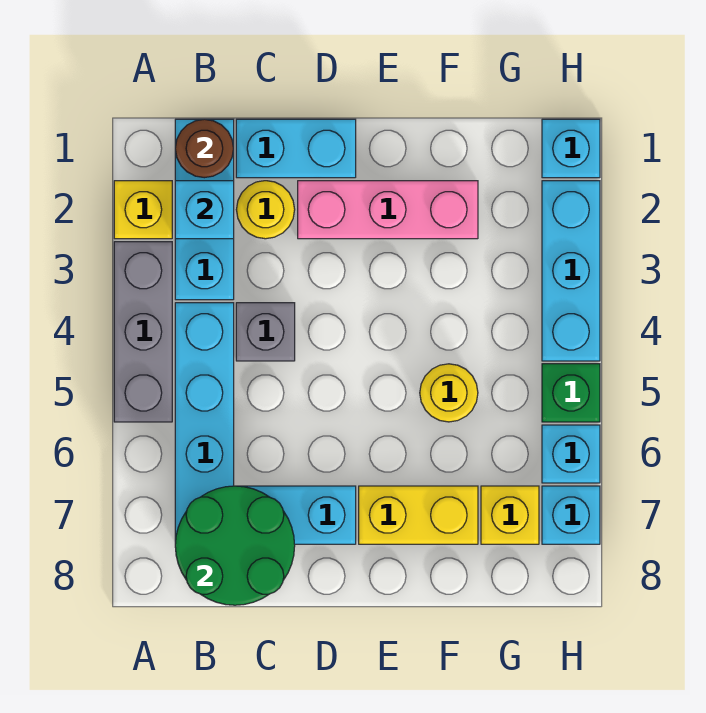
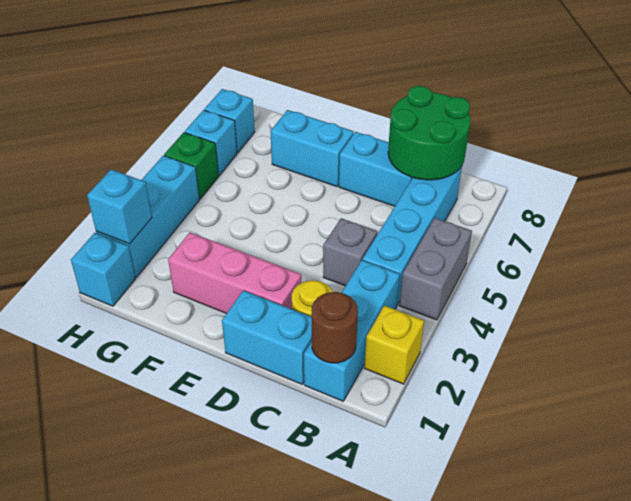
grey brick A3:A5 level 1 -> grey brick A4:A5 level 1
cyan brick B2 level 2 -> cyan brick H2 level 2
yellow brick E7:F7 level 1 -> cyan brick E7:F7 level 1
yellow round brick F5 level 1 -> none
yellow brick G7 level 1 -> none

